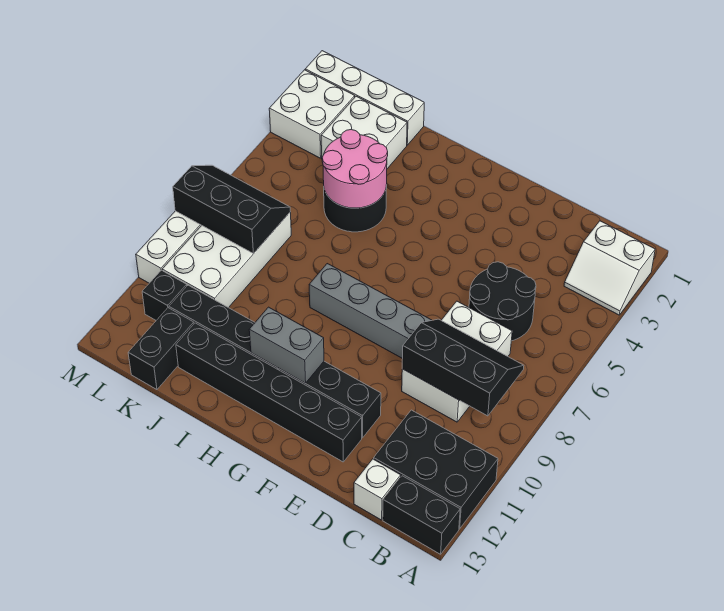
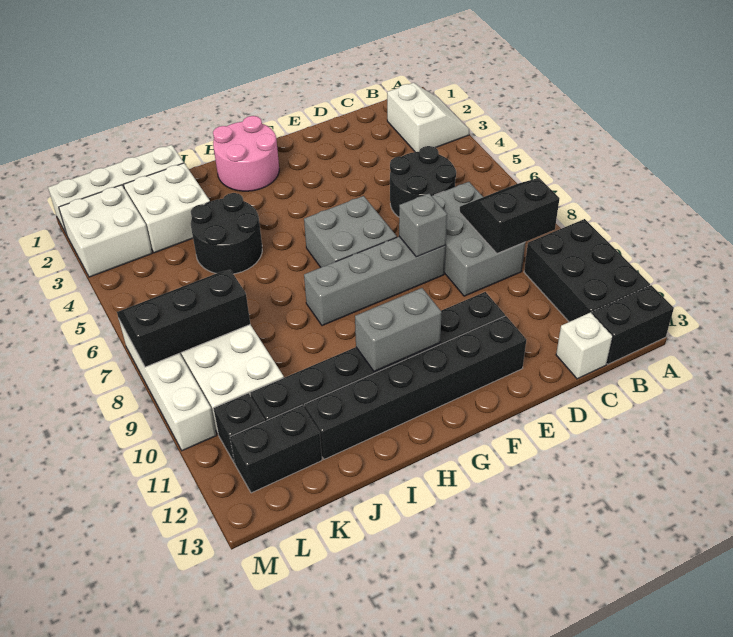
white slope A2:B3 level 1 top 2 -> white slope A2:B3 level 1 top B
black brick A11:C12 level 1 -> black brick A10:B12 level 1
black slope B8:D9 level 2 top 9 -> black slope B8:C9 level 2 top 9
white brick C7:D9 level 1 -> grey brick C7:D9 level 1
none -> grey brick E8 level 2
none -> grey brick F6:G7 level 1
pink round brick I4:J5 level 2 -> pink round brick G1:H2 level 1
black brick K12:K13 level 1 -> black brick K12:L12 level 1

